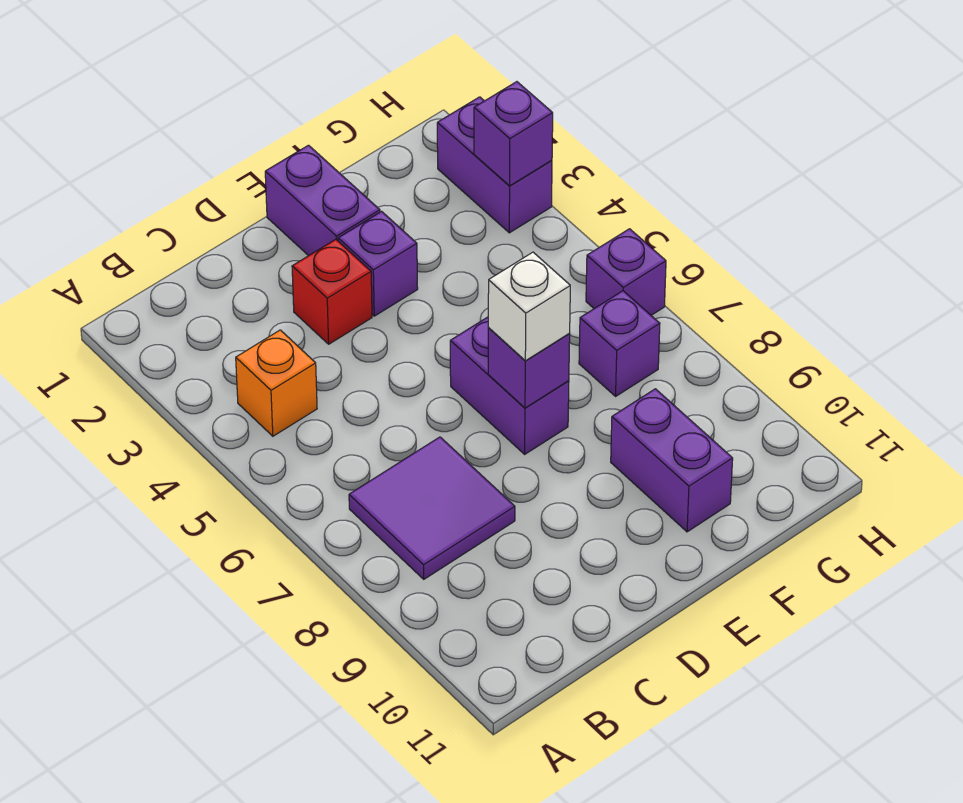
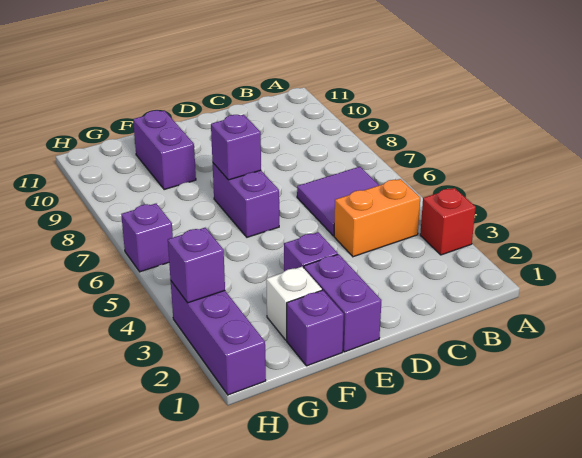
orange brick B4 level 1 -> orange brick B4:C4 level 1
purple tile B7:C8 level 1 -> purple tile B5:C6 level 1
red brick D3 level 1 -> red brick A3 level 1
white brick E7 level 3 -> white brick F2 level 1
purple brick G7 level 1 -> purple brick F1 level 1
purple brick H2:H3 level 1 -> purple brick H1:H3 level 1

